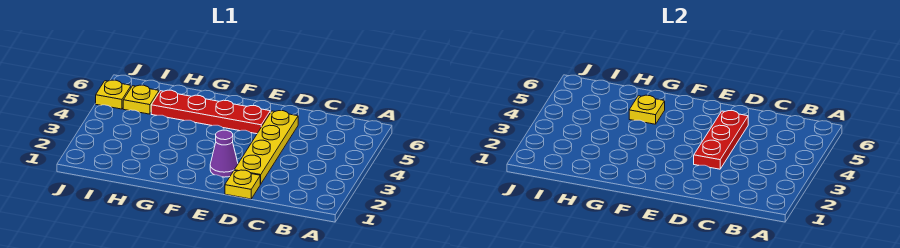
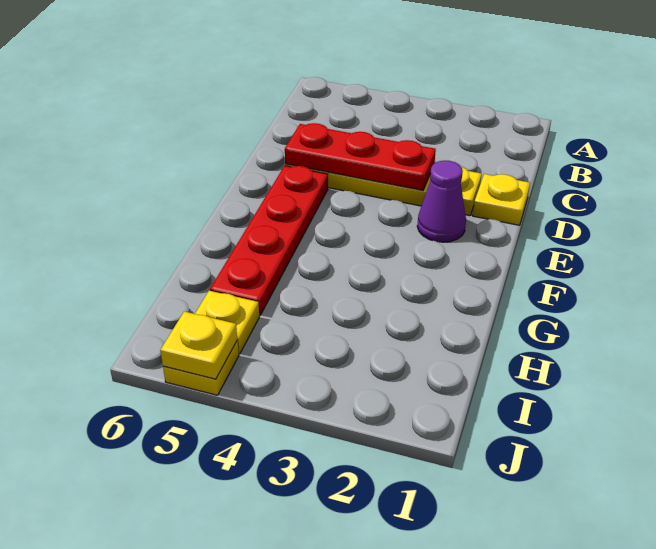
yellow plate G5 level 2 -> yellow plate J5 level 2

